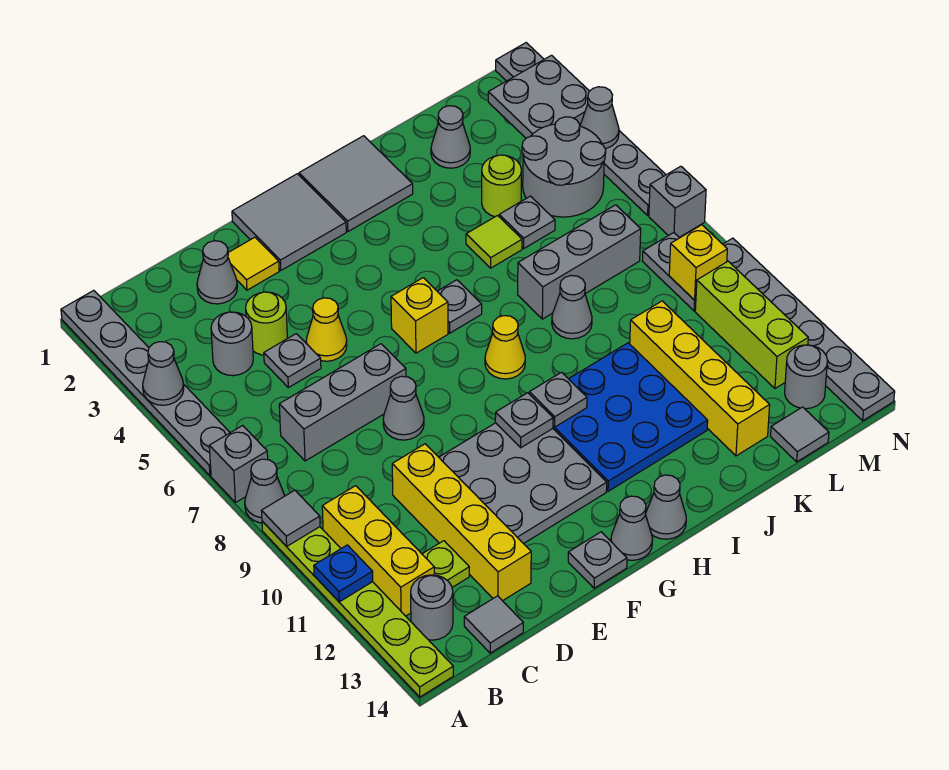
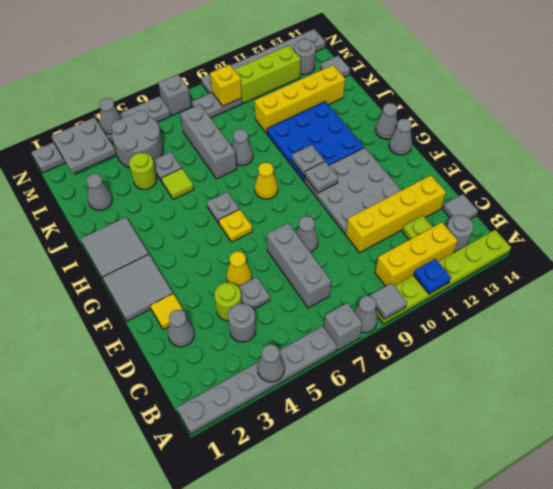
grey plate F14 level 1 -> none
yellow brick G6 level 1 -> yellow plate G6 level 1

